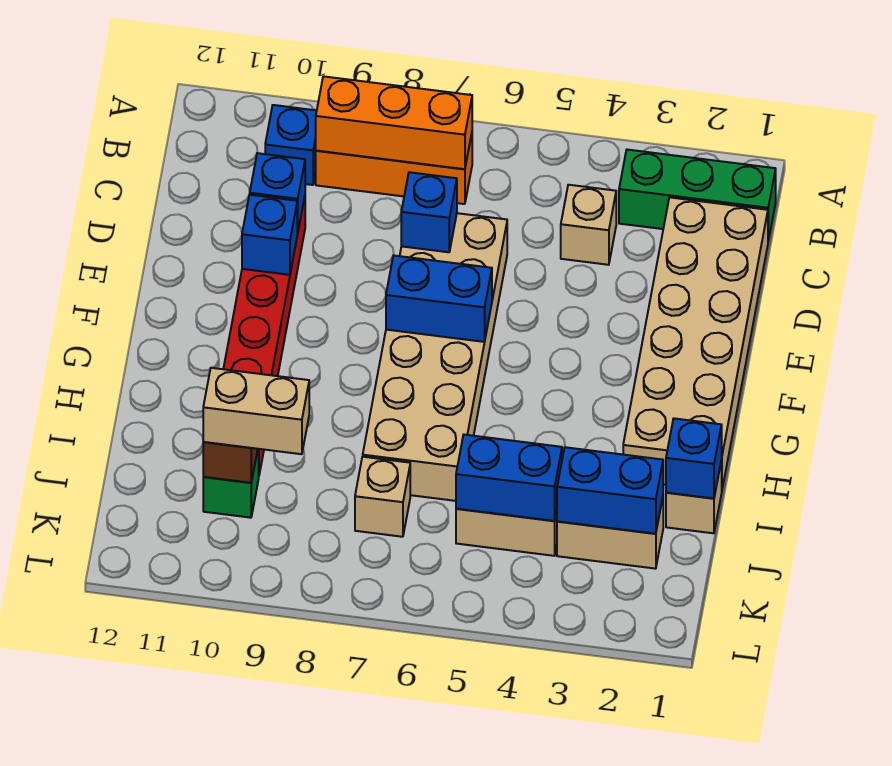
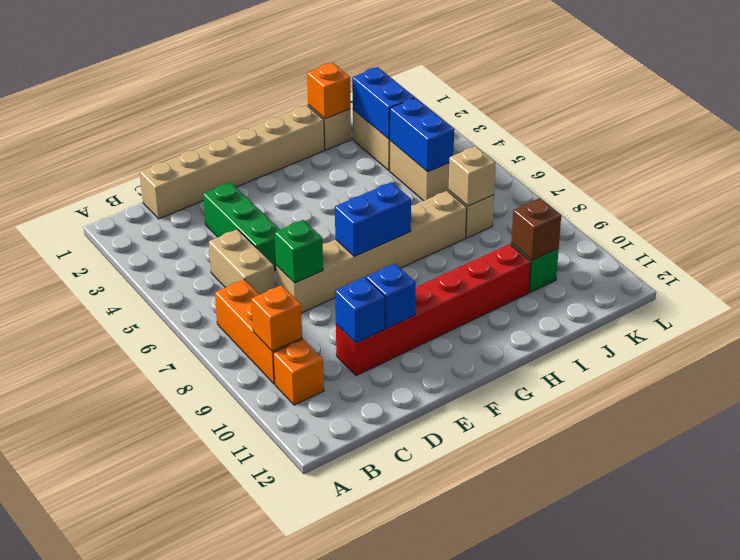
green brick B1:B3 level 1 -> green brick D3:D5 level 1
orange brick B7:B9 level 2 -> orange brick B9 level 2
blue brick B10 level 1 -> orange brick B10 level 1
tan brick C1:H2 level 1 -> tan brick C1:H1 level 1
tan brick C4 level 1 -> tan brick J7 level 2
tan brick D6:I7 level 1 -> tan brick D7:I7 level 1
blue brick D7 level 2 -> green brick D7 level 2
blue brick F6:F7 level 2 -> blue brick F7:G7 level 2
blue brick I1 level 2 -> orange brick I1 level 2
tan brick J9:J10 level 3 -> tan brick C5:C6 level 1

